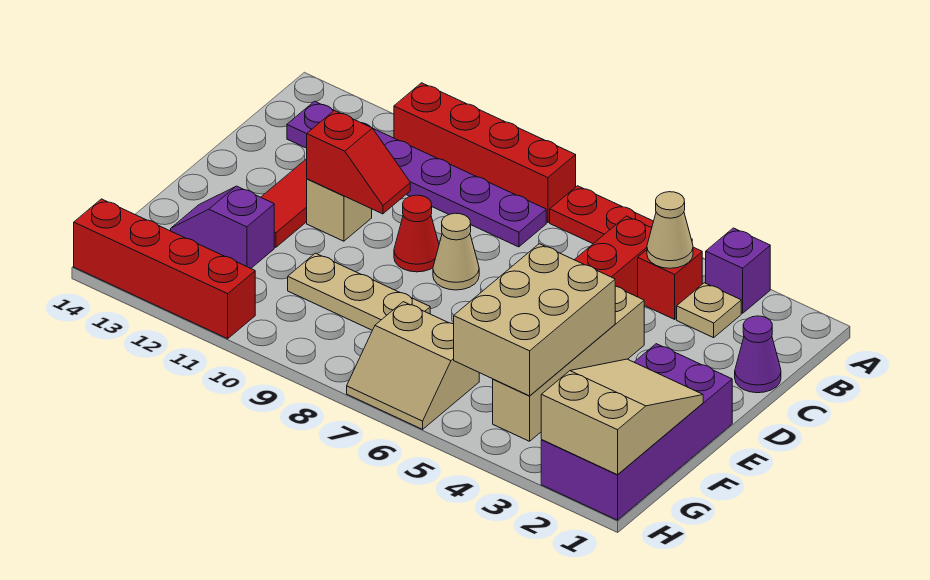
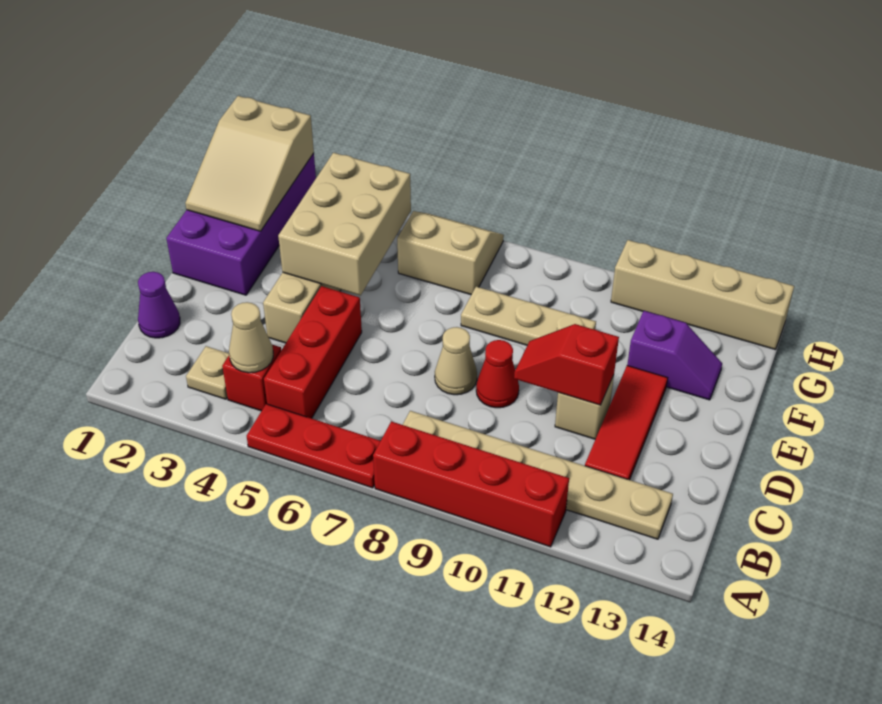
purple brick A3 level 1 -> none
purple plate B8:B13 level 1 -> tan plate B8:B13 level 1
red brick H11:H14 level 1 -> tan brick H11:H14 level 1

